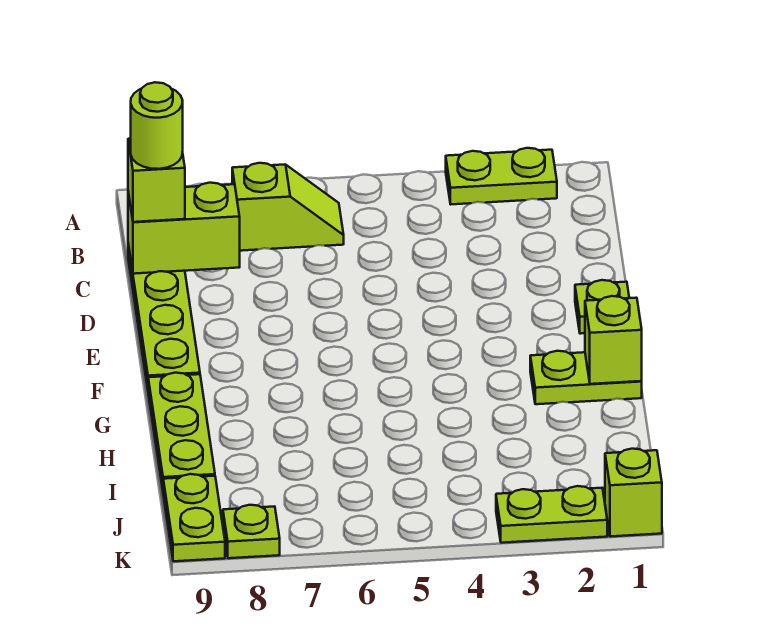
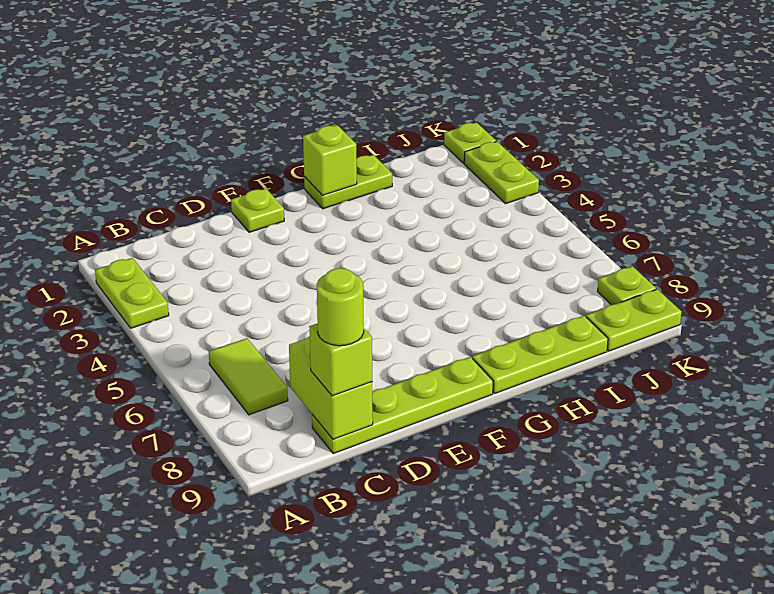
lime slope B6:B7 level 1 top 7 -> lime tile B6:B7 level 1
lime plate G1:G2 level 1 -> lime plate G1:H1 level 1
lime brick K1 level 1 -> lime plate K1 level 1

